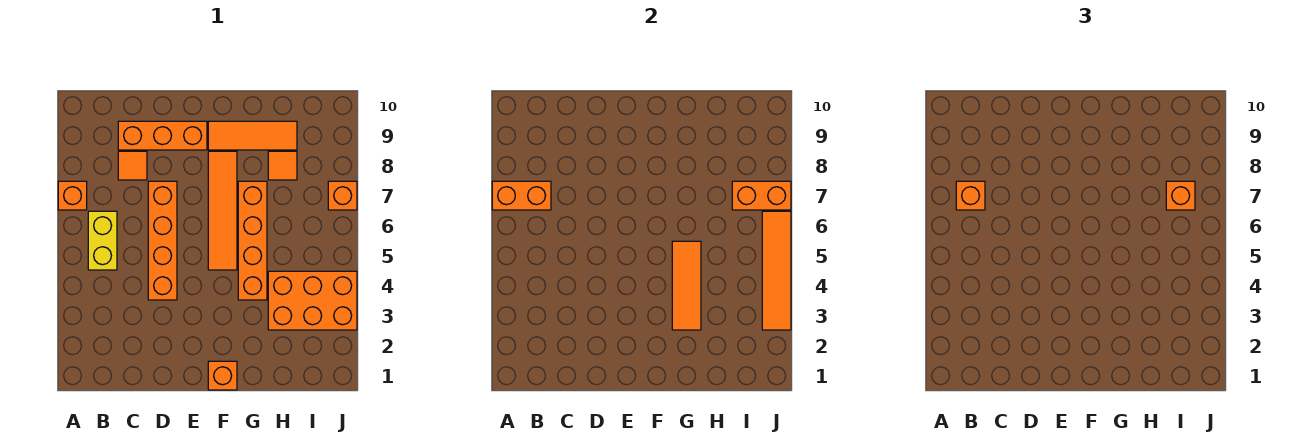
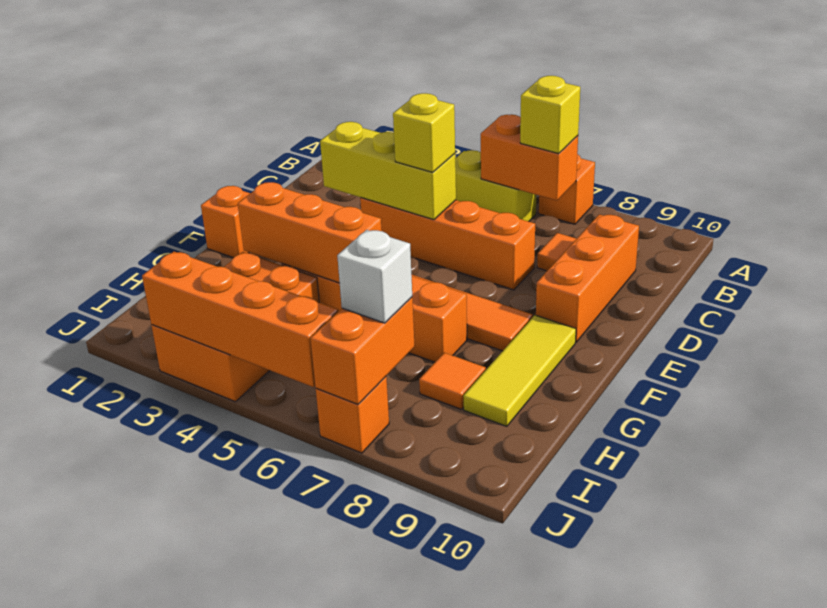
orange brick A7:B7 level 2 -> orange brick B6:B7 level 2
orange brick B7 level 3 -> yellow brick B7 level 3
none -> yellow brick D3:D5 level 2
none -> yellow brick D5 level 3
orange tile F9:H9 level 1 -> yellow tile F9:H9 level 1
orange tile G3:G5 level 2 -> orange brick G3:G5 level 2
orange brick I7 level 3 -> white brick I7 level 3
orange tile J3:J6 level 2 -> orange brick J3:J6 level 2

